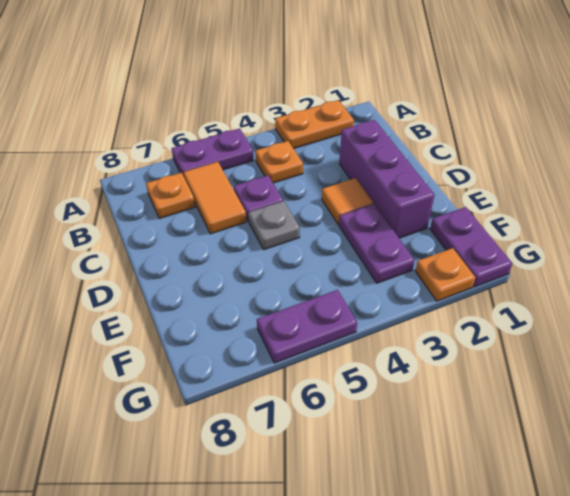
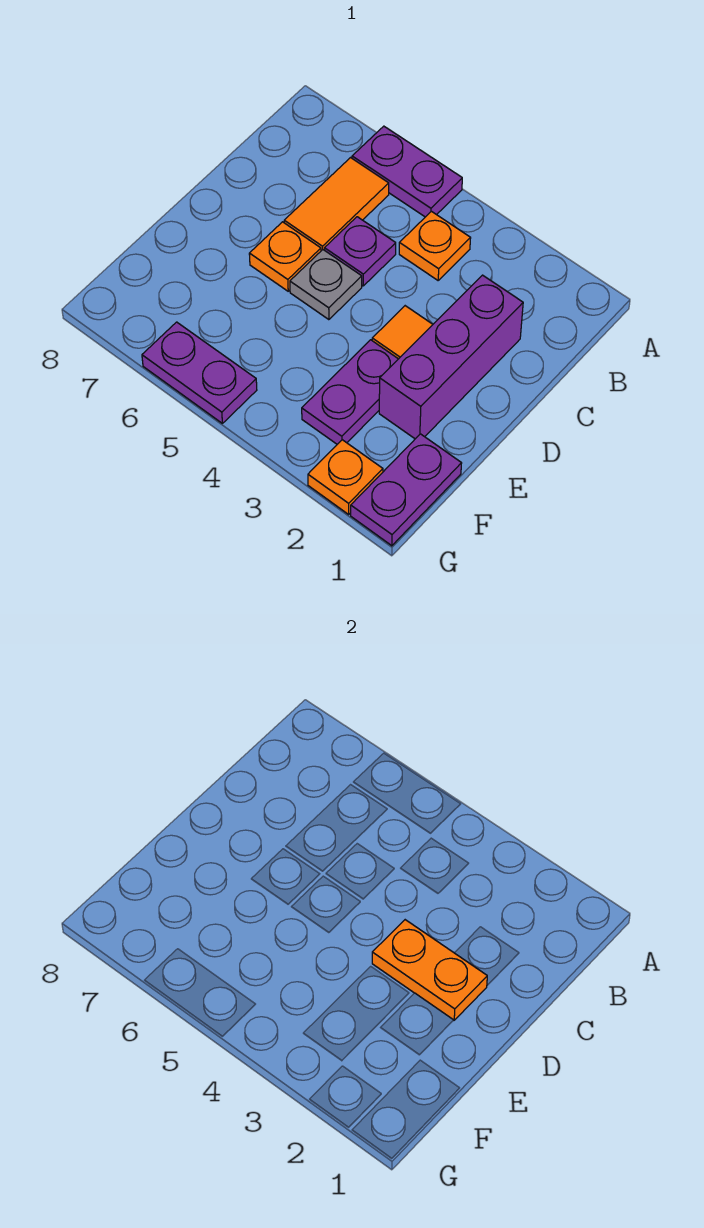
orange plate A2:A3 level 1 -> orange plate D2:D3 level 2
orange plate B7 level 1 -> orange plate D6 level 1

